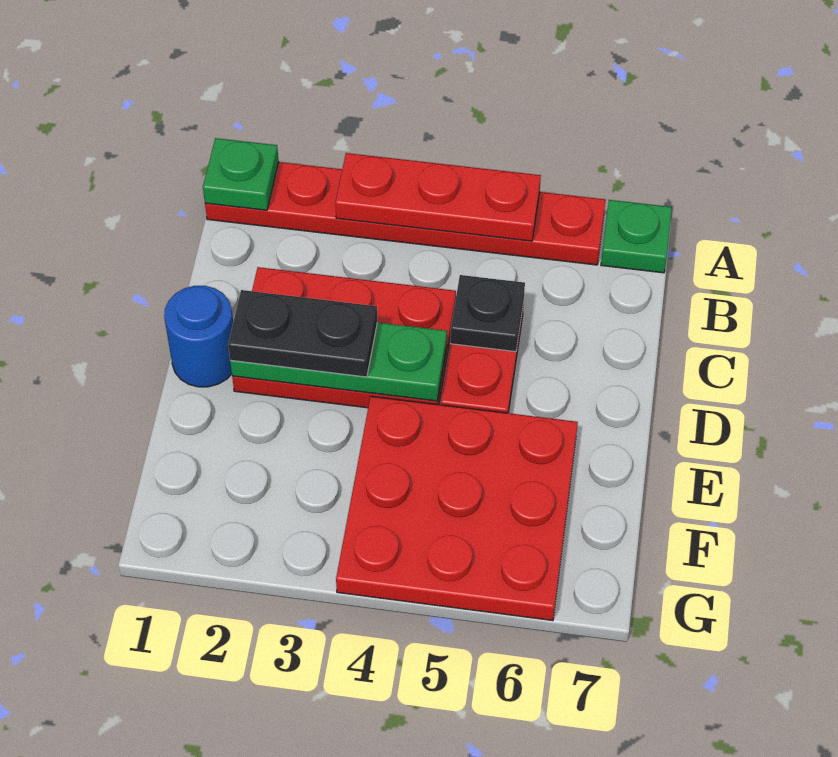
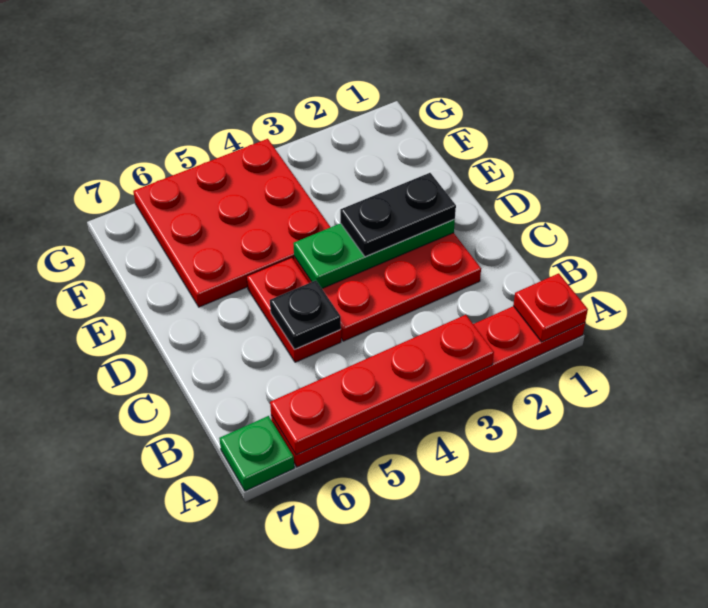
green plate A1 level 2 -> red plate A1 level 2
red plate A3:A5 level 2 -> red plate A3:A6 level 2
blue round brick D1 level 1 -> none

